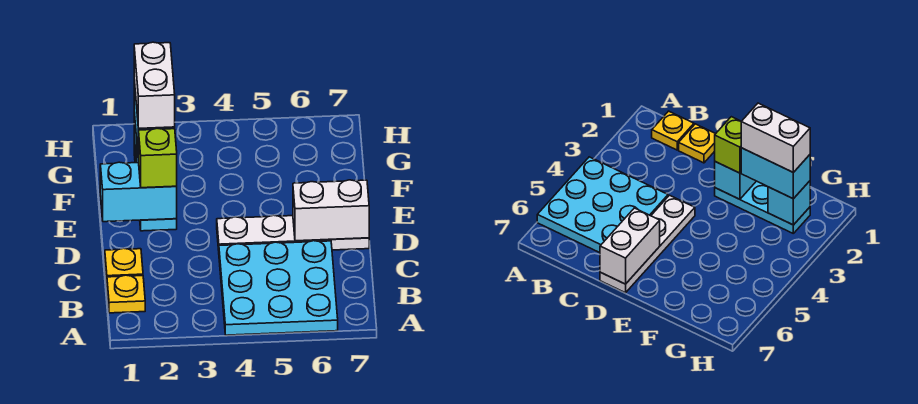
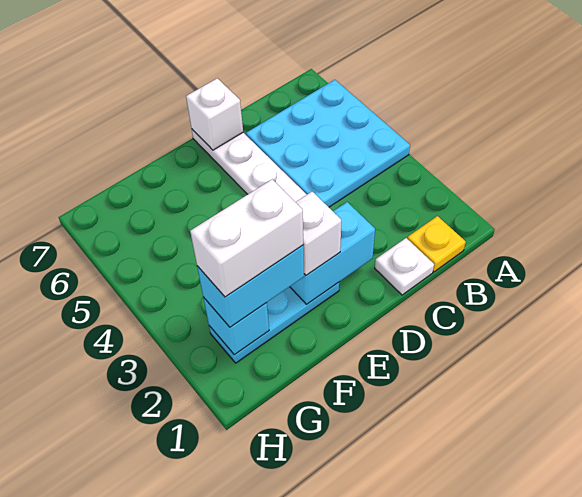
yellow plate C1 level 1 -> white plate C1 level 1
white brick D6:D7 level 2 -> white brick D7 level 2
cyan brick E1:E2 level 2 -> cyan brick D2:E2 level 2
lime brick E2 level 3 -> white brick E2 level 3

